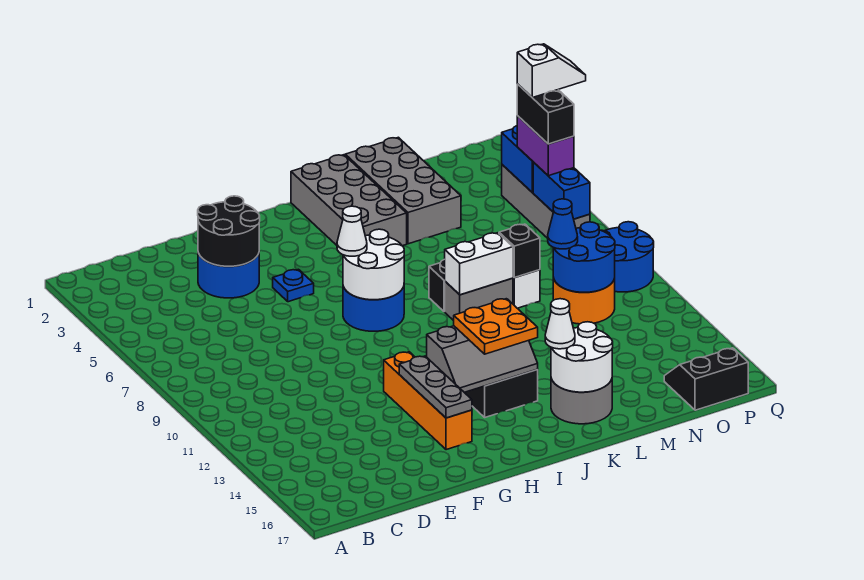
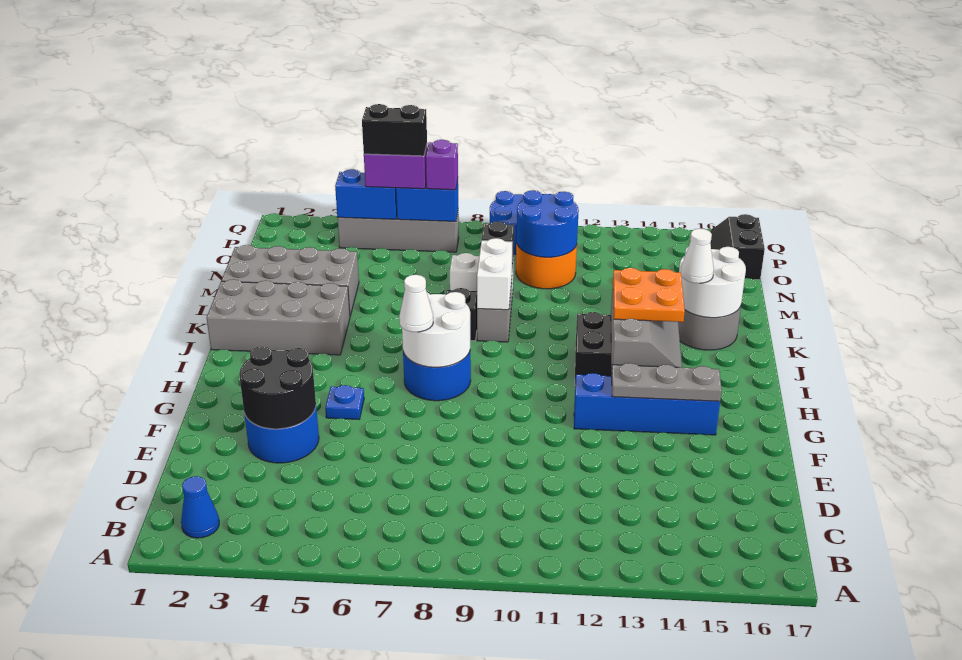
orange brick G12:G15 level 1 -> blue brick G12:G15 level 1
blue cone N10 level 3 -> blue cone B2 level 1
white slope P5:Q5 level 5 top P -> none
none -> purple brick P7 level 3

